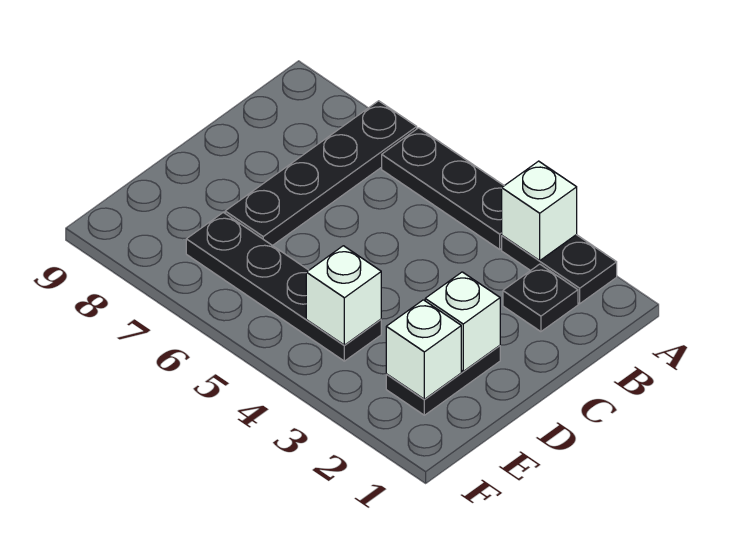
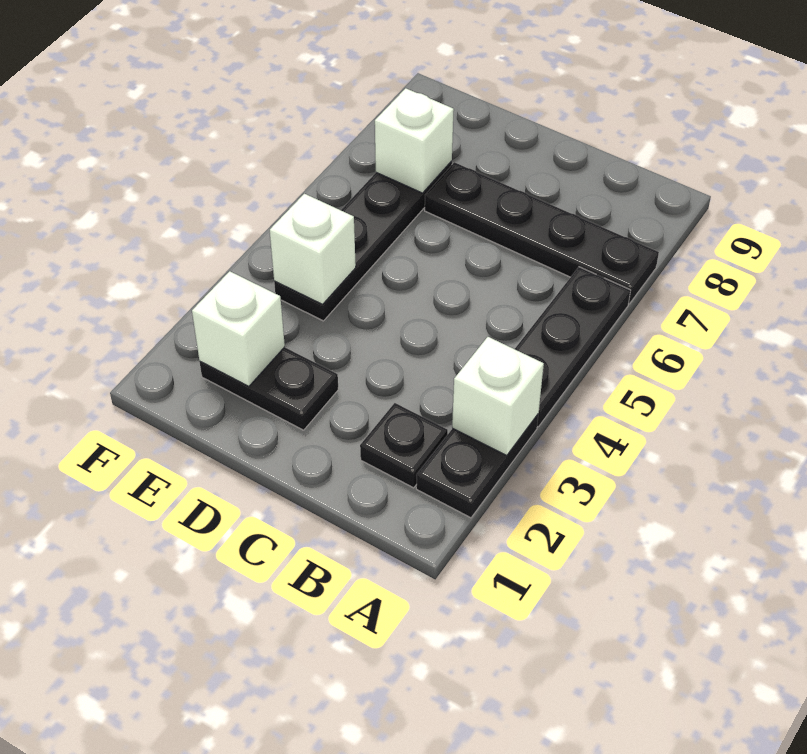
white brick D2 level 2 -> white brick E7 level 2

